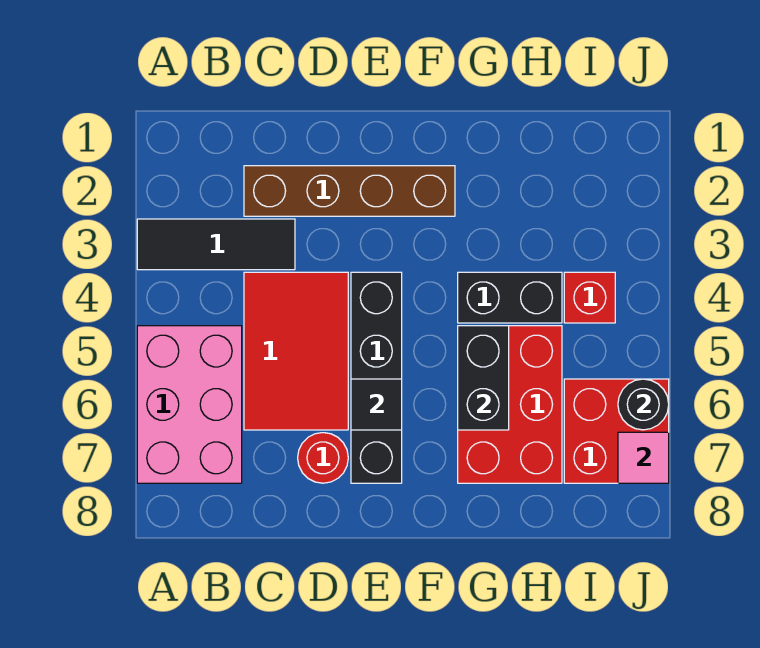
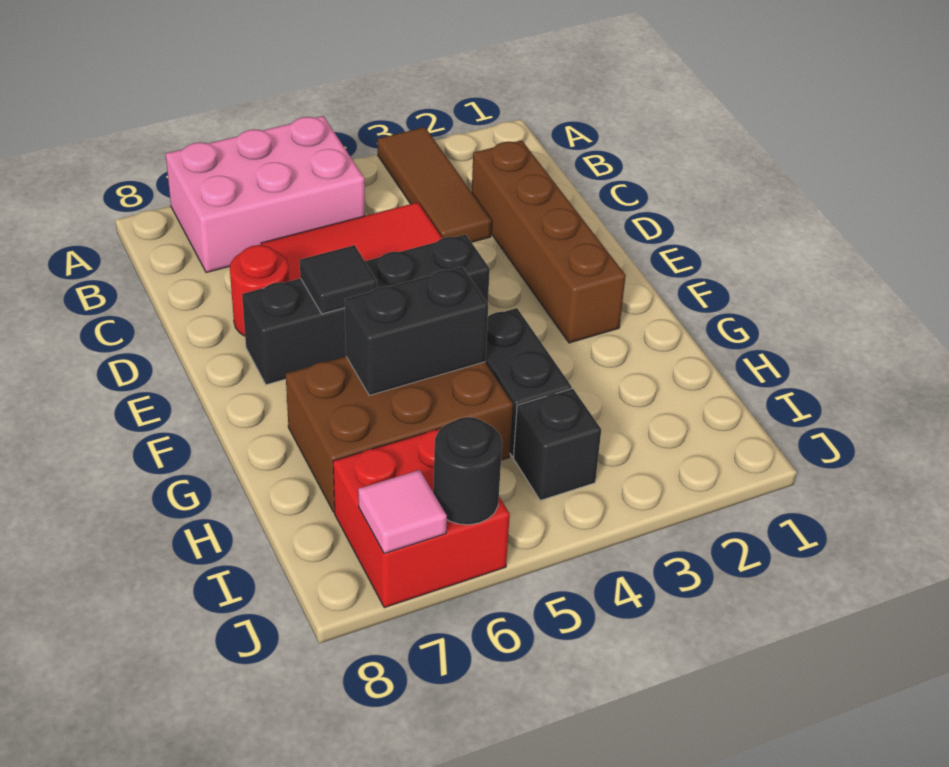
black tile A3:C3 level 1 -> brown tile A3:C3 level 1
red brick G5:H7 level 1 -> brown brick G5:H7 level 1
red brick I4 level 1 -> black brick I4 level 1

